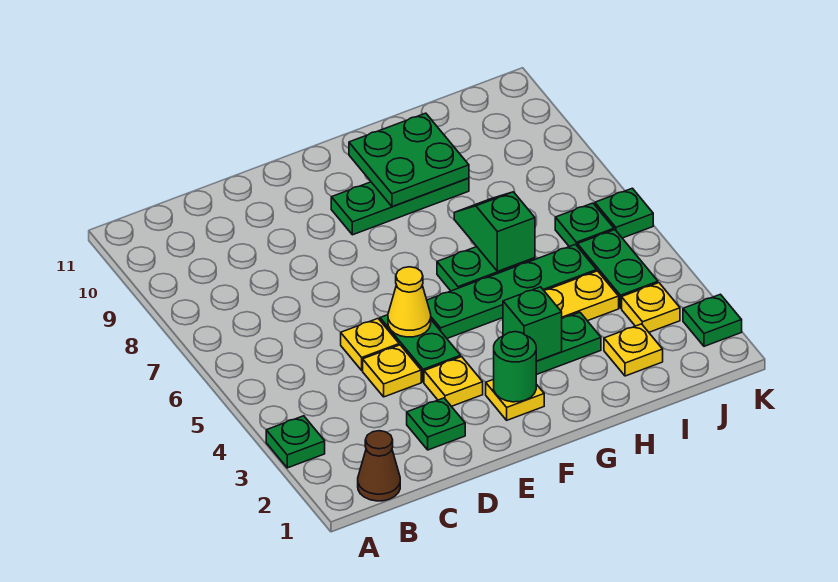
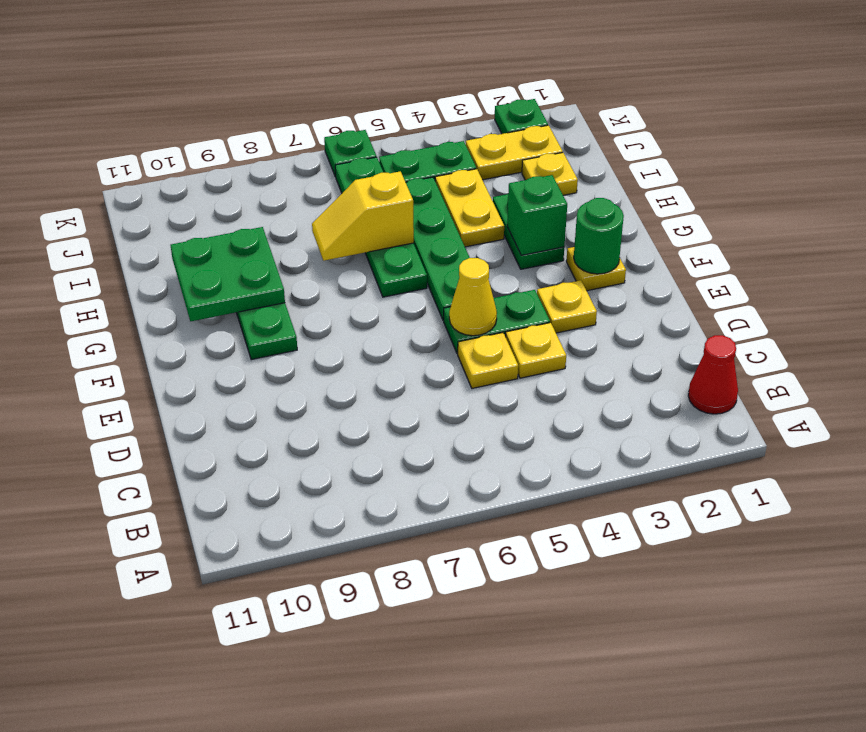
green plate A3 level 1 -> none
brown cone B1 level 1 -> red cone B1 level 1
green plate D2 level 1 -> none
green slope H6:H7 level 2 top 6 -> yellow slope H6:H7 level 2 top 6
yellow plate J3 level 1 -> yellow plate J2:J3 level 1

